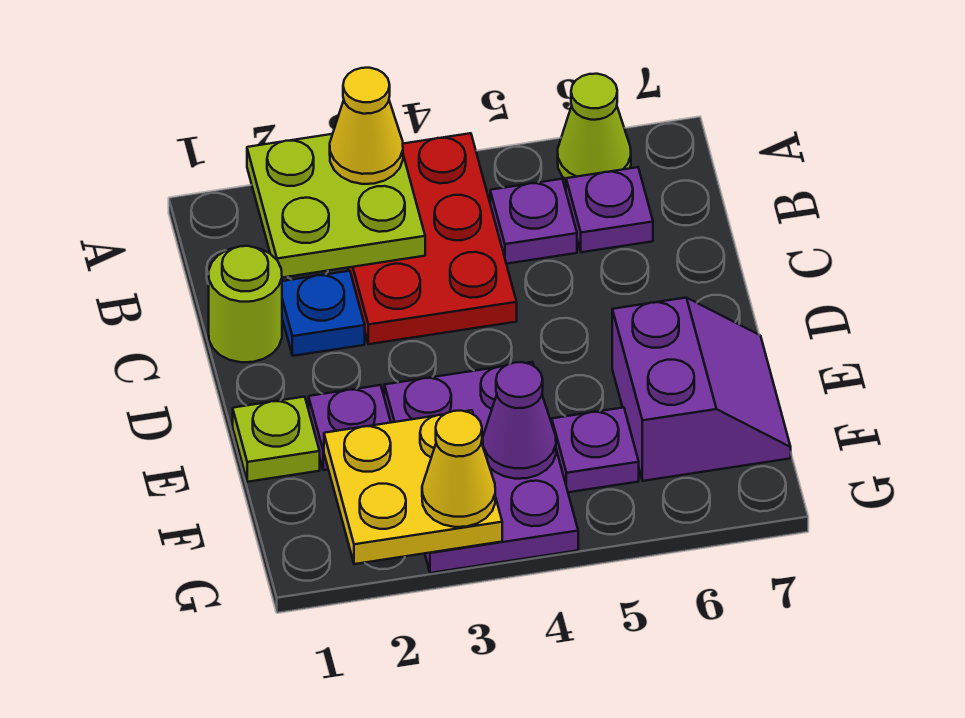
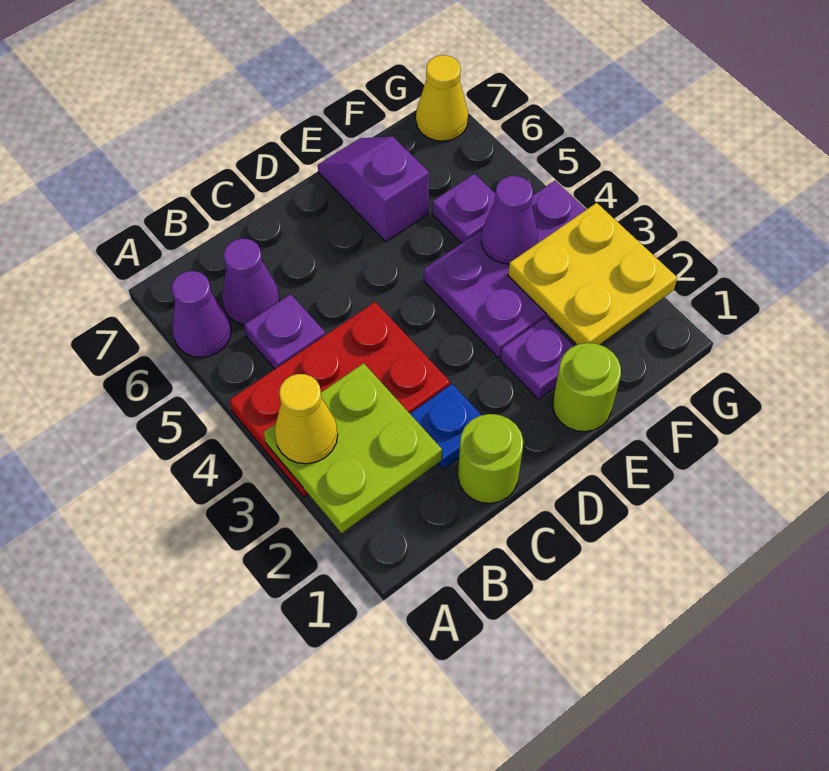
lime cone A6 level 1 -> purple cone A6 level 1
purple plate B6 level 1 -> purple cone B6 level 1
lime plate E1 level 1 -> lime round brick E1 level 1
purple slope E6:F7 level 1 top 6 -> purple slope E6:E7 level 1 top 6
yellow cone G3 level 3 -> yellow cone G7 level 1

